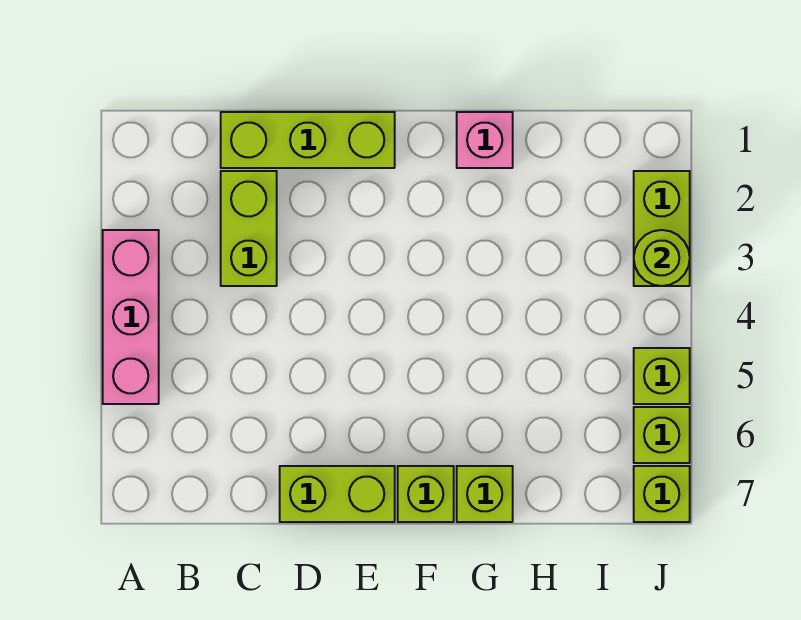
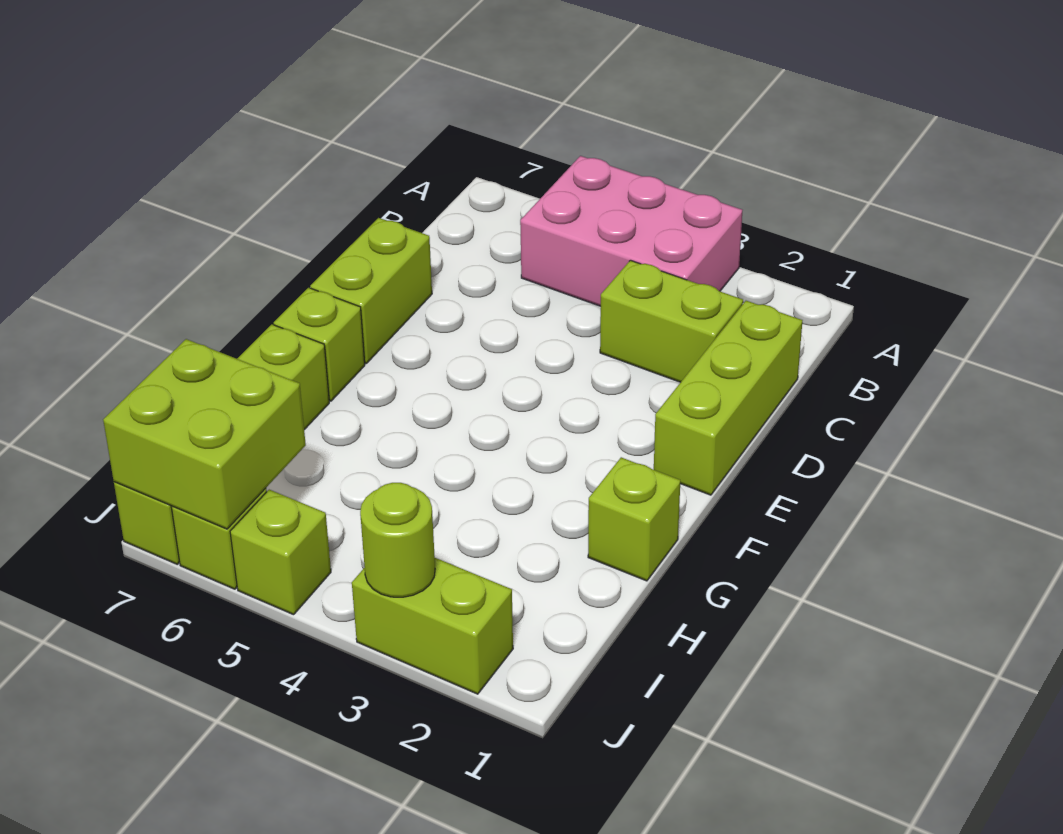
pink brick A3:A5 level 1 -> pink brick A3:B5 level 1
pink brick G1 level 1 -> lime brick G1 level 1
none -> lime brick I6:J7 level 2

